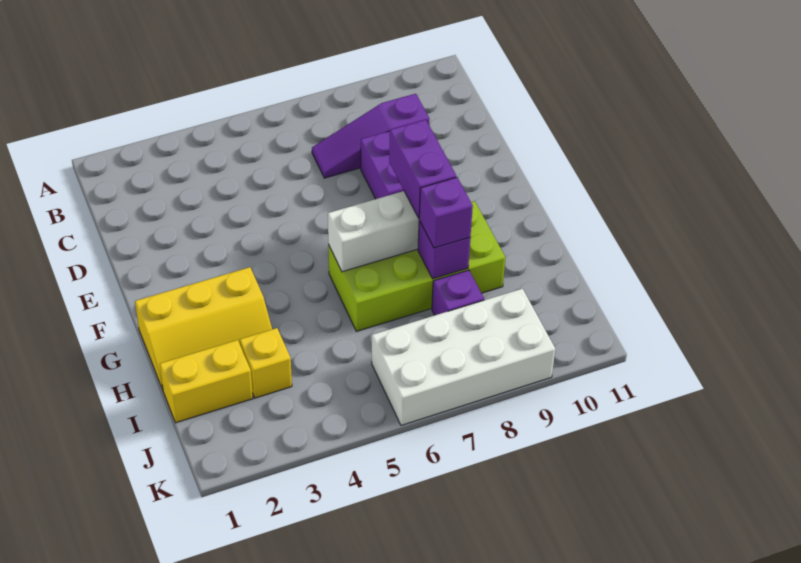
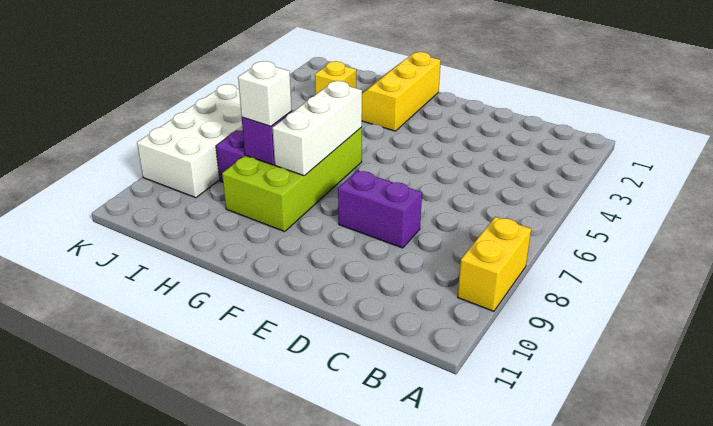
purple slope C7:C9 level 1 top 9 -> none
purple brick F8:G8 level 3 -> none
purple brick H8 level 3 -> white brick H8 level 3
yellow brick I1:I2 level 1 -> yellow brick A8:A9 level 1

